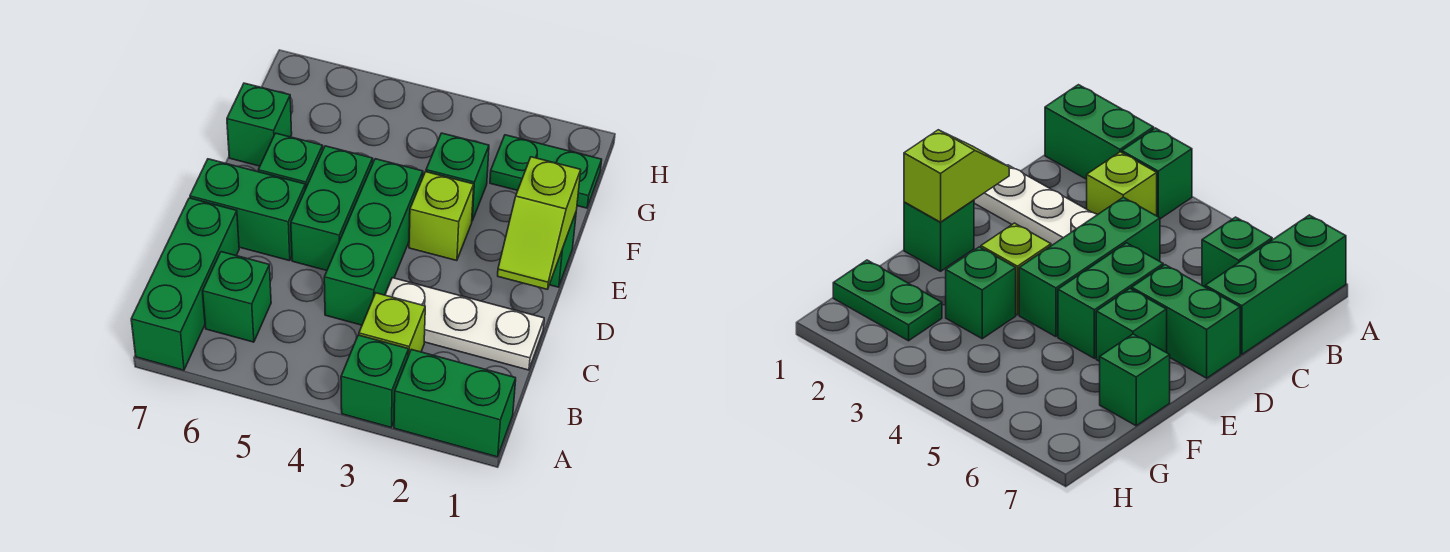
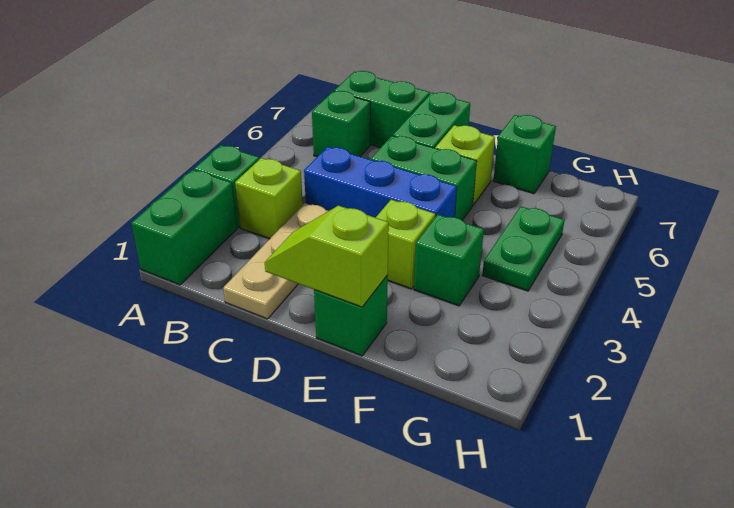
green brick A7:C7 level 1 -> green brick B7:C7 level 1
white plate C1:C3 level 1 -> tan plate C1:C3 level 1
green brick C4:E4 level 1 -> blue brick C4:E4 level 1
green brick E6 level 1 -> lime brick E6 level 1
green plate G1:G2 level 1 -> green plate G4:G5 level 1

